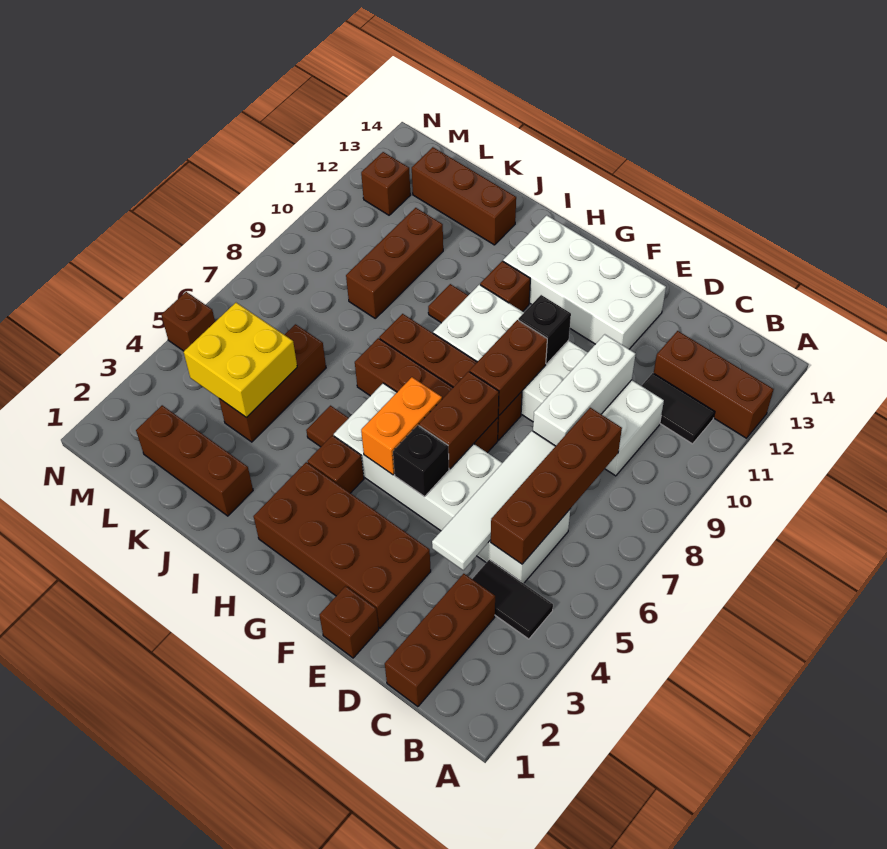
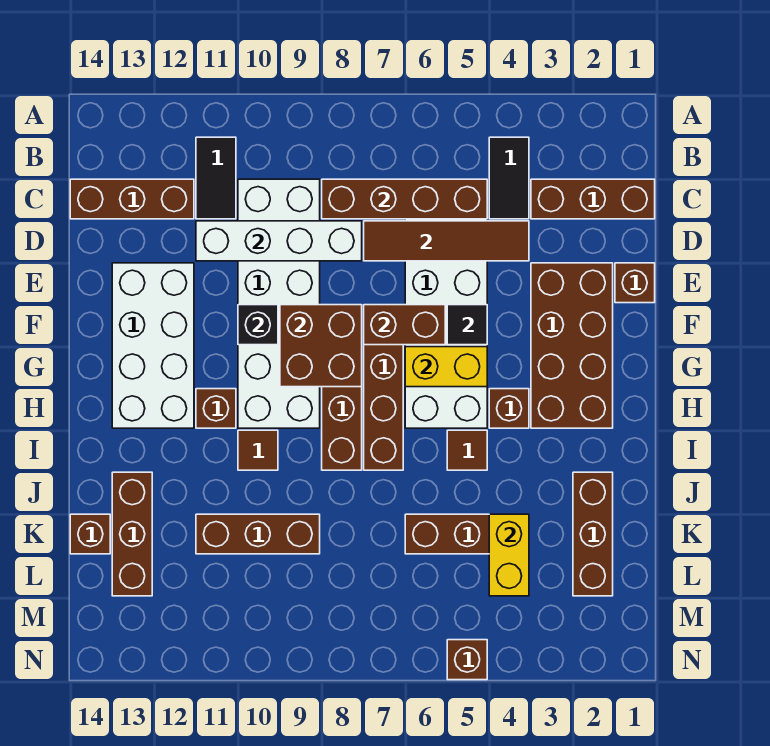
brown brick A12:C12 level 1 -> brown brick C12:C14 level 1
white tile D4:D7 level 2 -> brown tile D4:D7 level 2
white brick D8:D10 level 2 -> white brick D8:D11 level 2
black brick F5 level 2 -> black tile F5 level 2
brown brick F8:F9 level 2 -> brown brick F8:G9 level 2
orange brick G5:G6 level 2 -> yellow brick G5:G6 level 2
yellow brick K4:L5 level 2 -> yellow brick K4:L4 level 2
brown brick M12 level 1 -> brown brick K14 level 1

